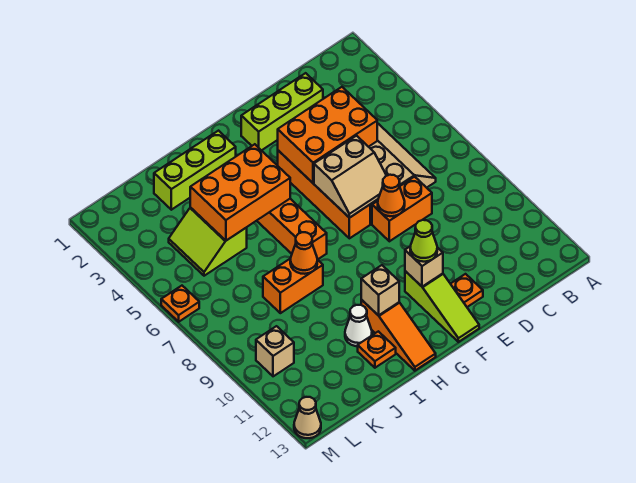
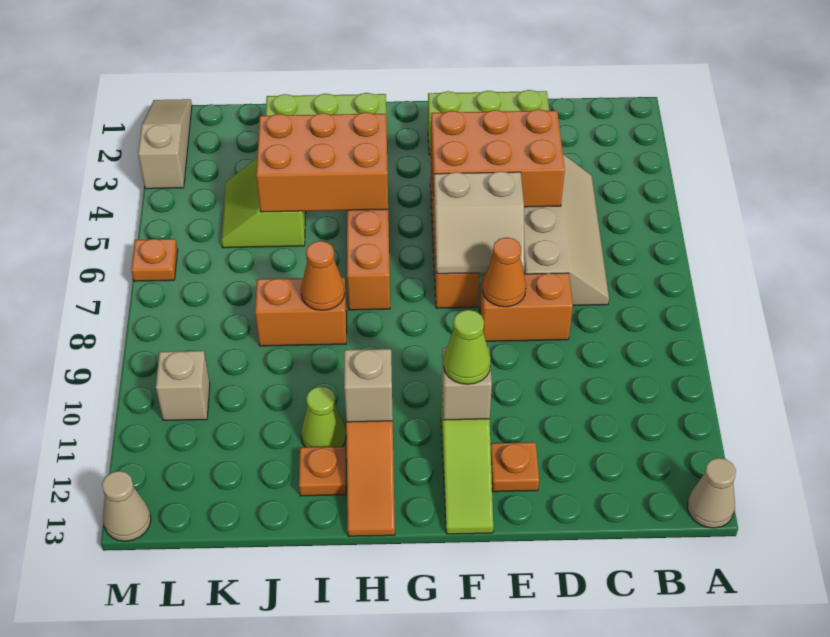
none -> tan cone A13 level 1
white cone I11 level 1 -> lime cone I11 level 1
none -> tan slope M1:M3 level 1 top 3

